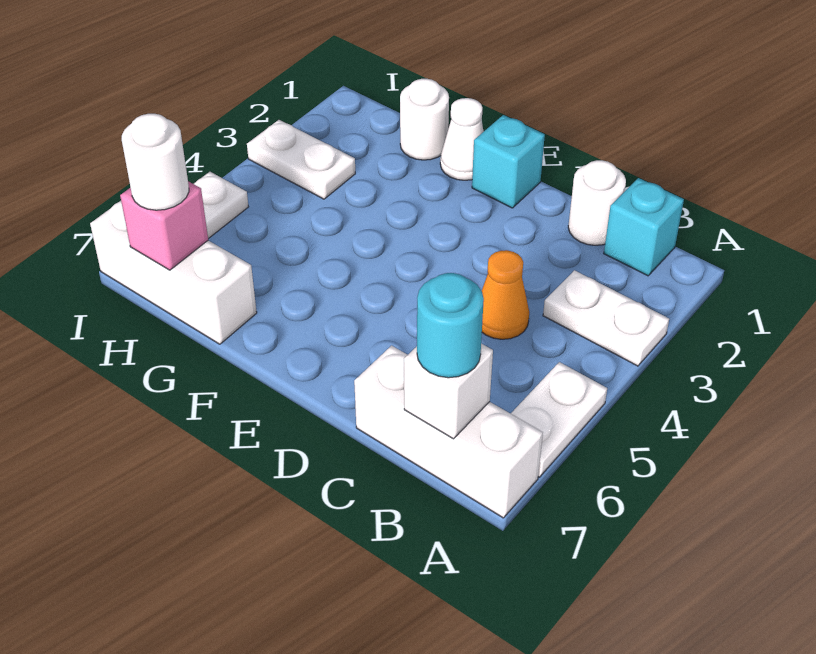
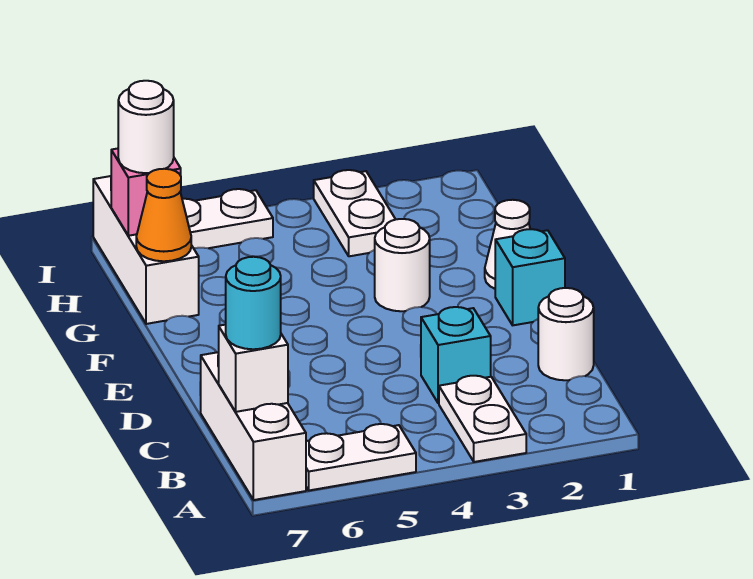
cyan brick B1 level 1 -> cyan brick C3 level 1
orange cone C4 level 1 -> orange cone G7 level 2
white round brick G1 level 1 -> white round brick F3 level 1

